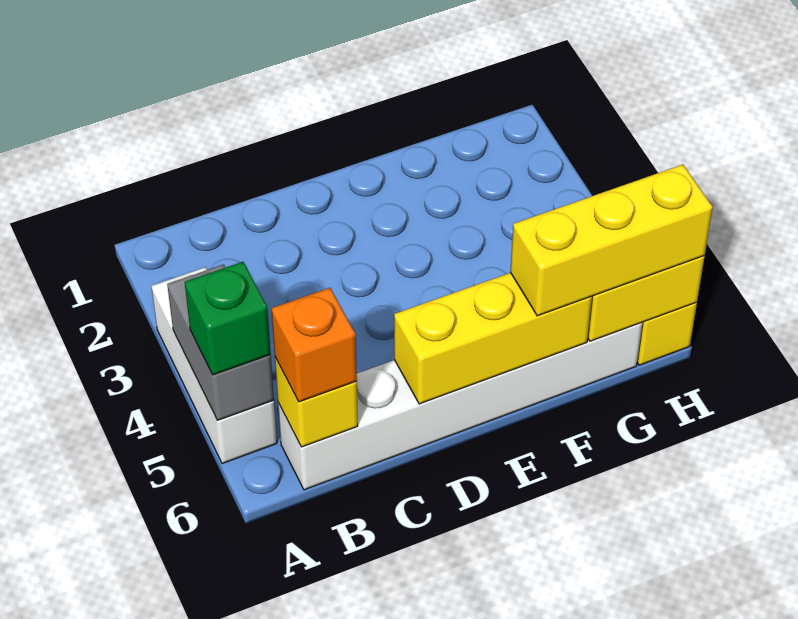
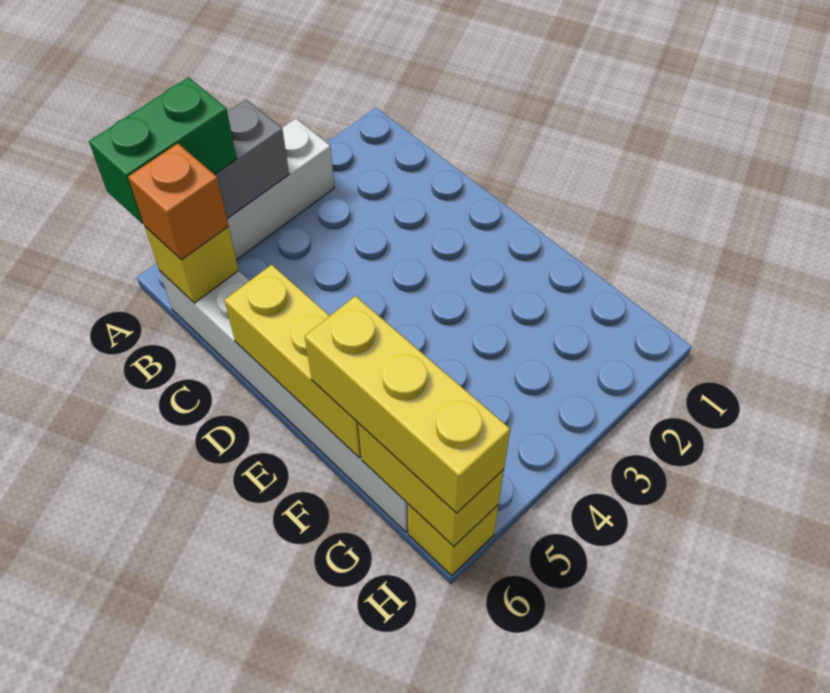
green brick A5 level 3 -> green brick A5:A6 level 3

